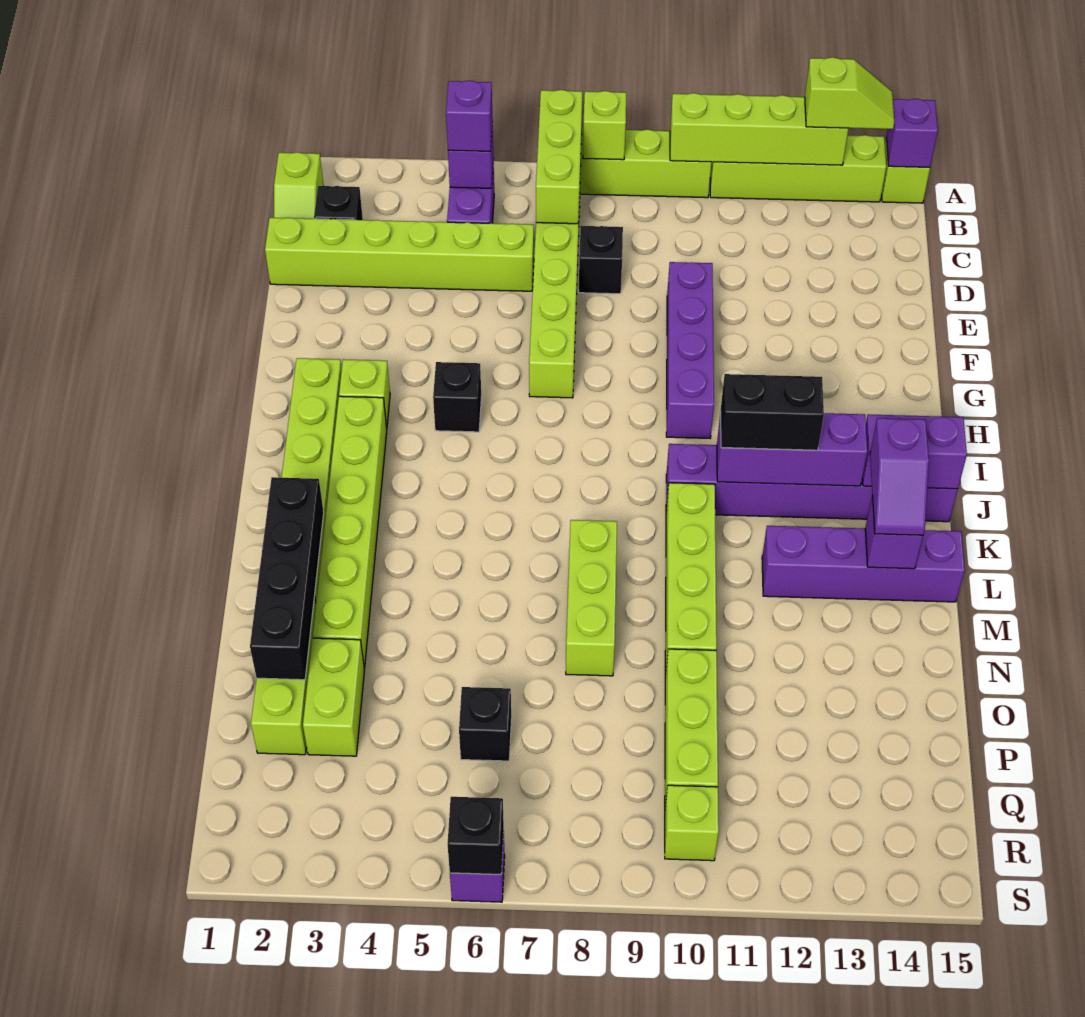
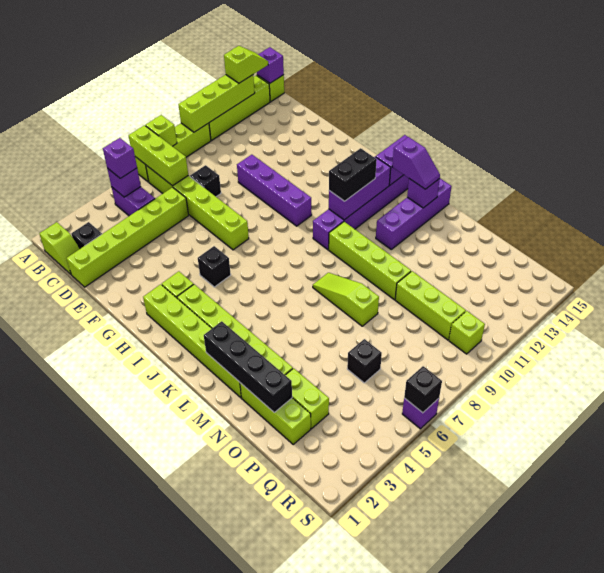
lime brick L8:N8 level 1 -> lime slope L8:N8 level 1 top N

